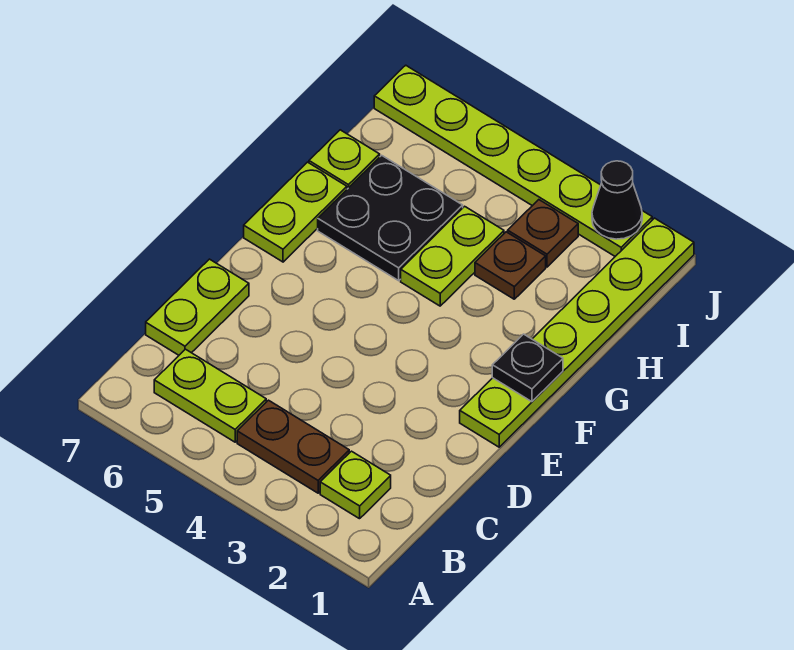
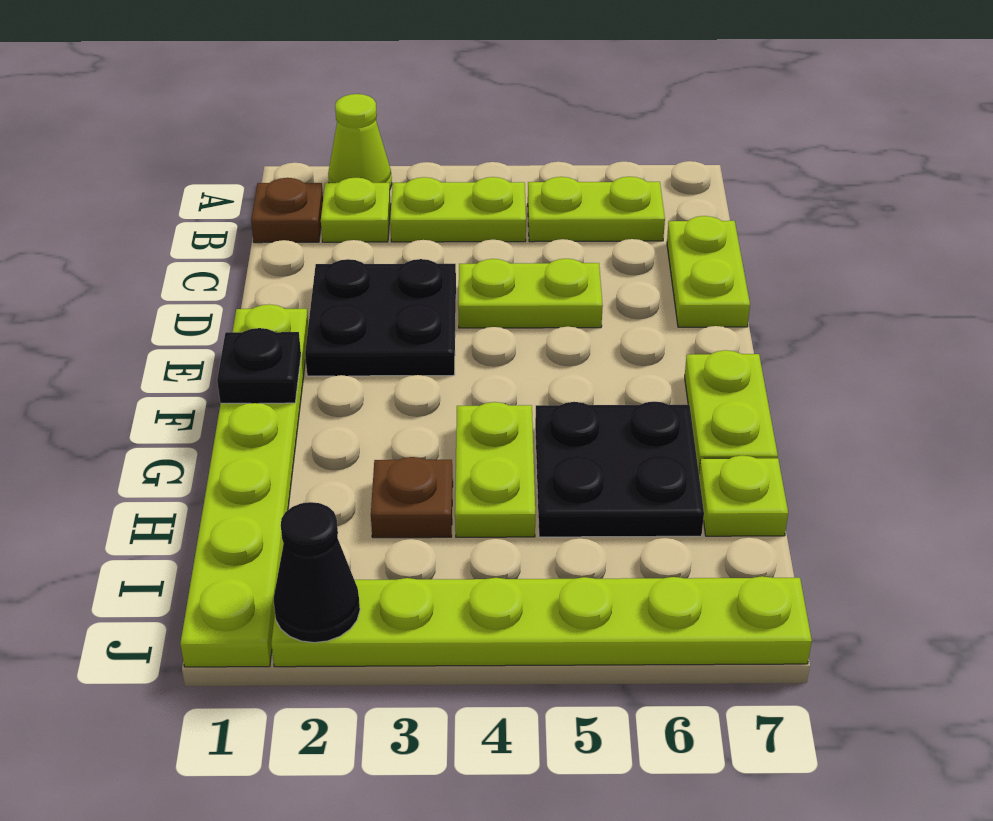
none -> lime cone A2 level 1
brown plate B3:B4 level 1 -> lime plate B3:B4 level 1
none -> black plate D2:E3 level 1
none -> lime plate D4:D5 level 1
brown plate I3 level 1 -> brown plate B1 level 1

